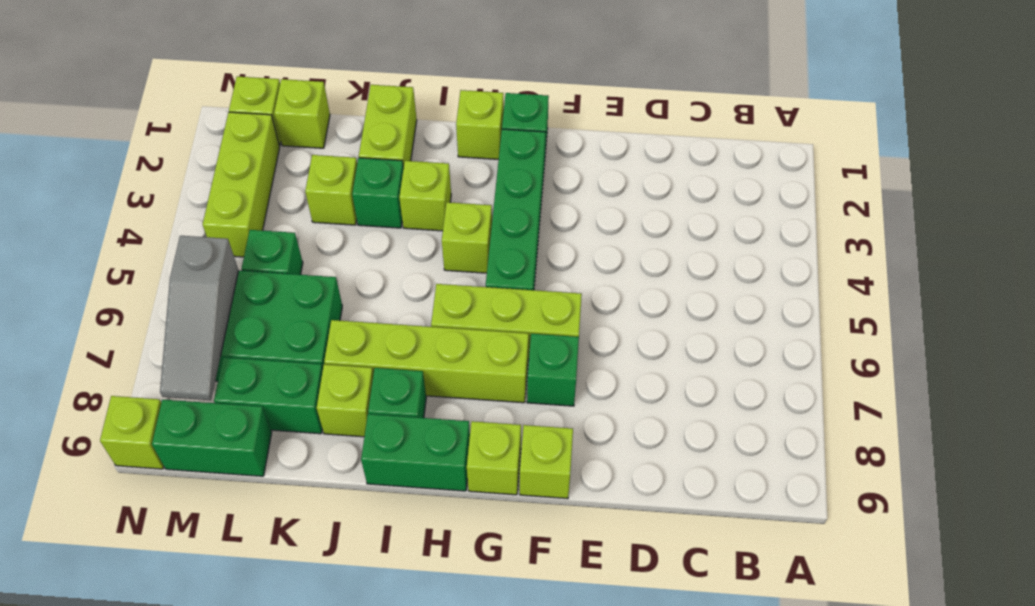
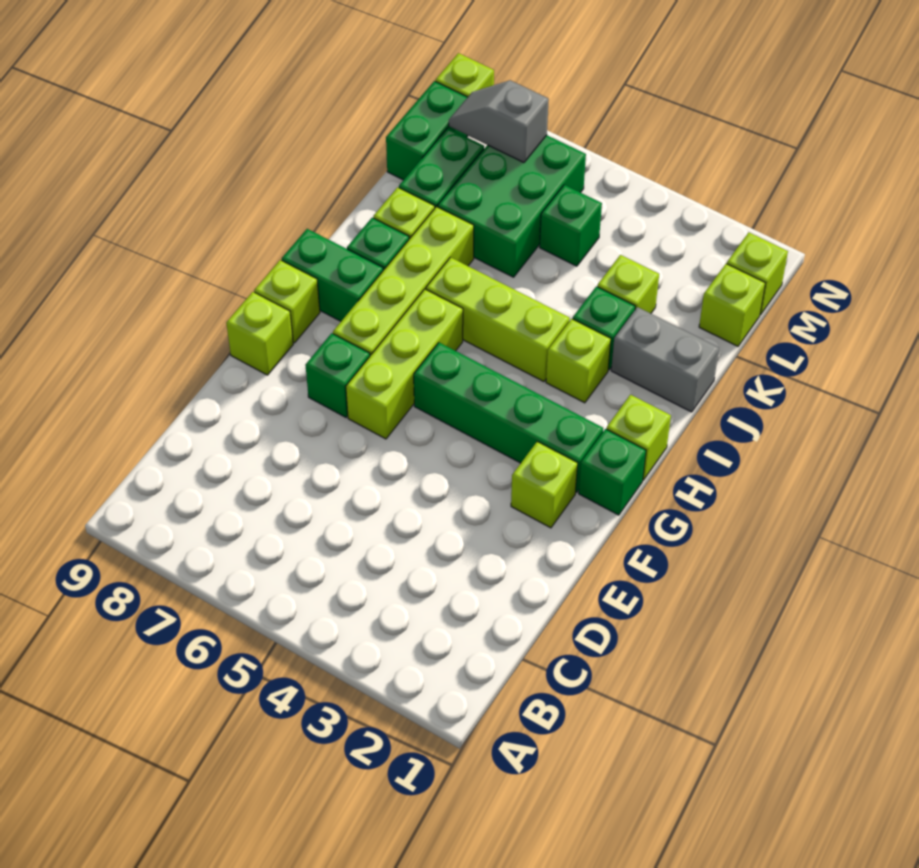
lime brick H4 level 1 -> lime brick F2 level 1
green brick H9:I9 level 1 -> green brick H8:H9 level 1
lime brick J1:J2 level 1 -> grey brick J1:J2 level 1
lime brick M2:M4 level 1 -> lime brick I4:I6 level 1
grey slope M6:M8 level 2 top 6 -> grey slope M7:M8 level 2 top 7

